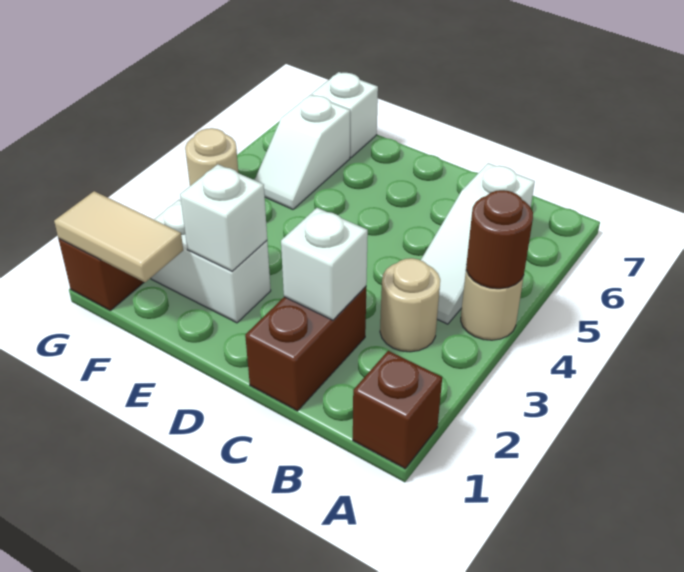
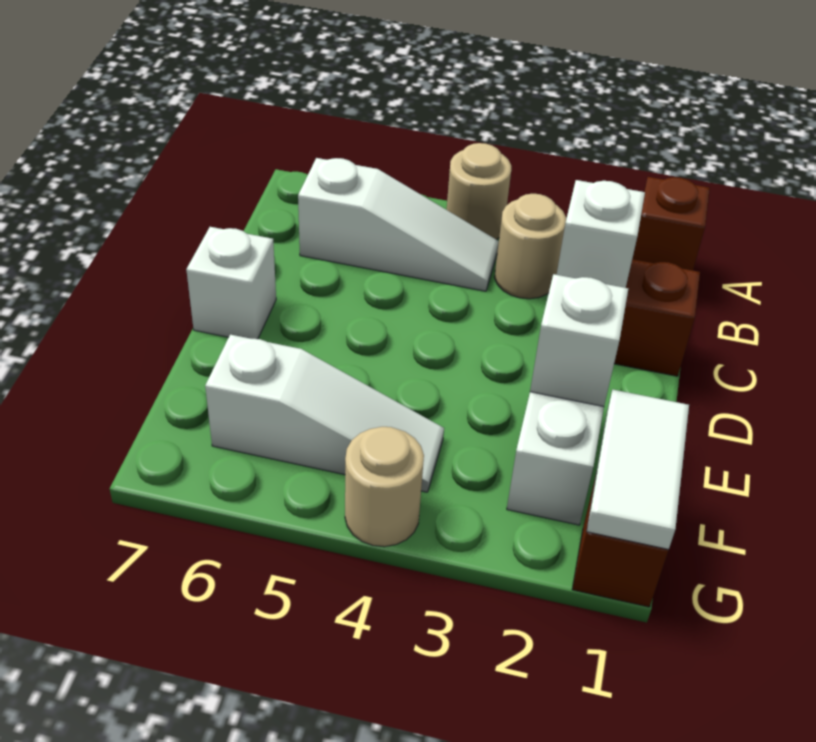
brown round brick A4 level 2 -> none
tan tile F1:G1 level 2 -> white tile F1:G1 level 2
white slope F5:F6 level 1 top 6 -> white slope F4:F6 level 1 top 6
white brick F7 level 1 -> white brick D7 level 1

